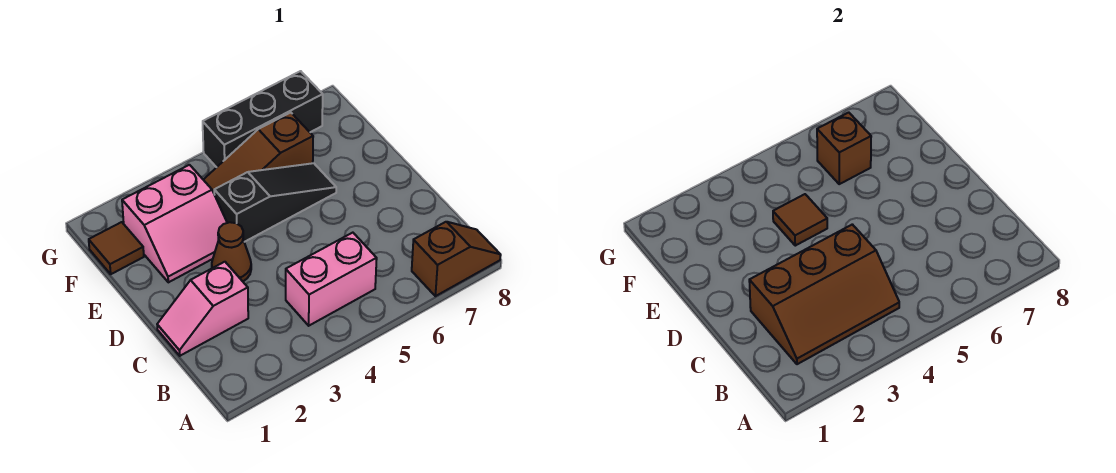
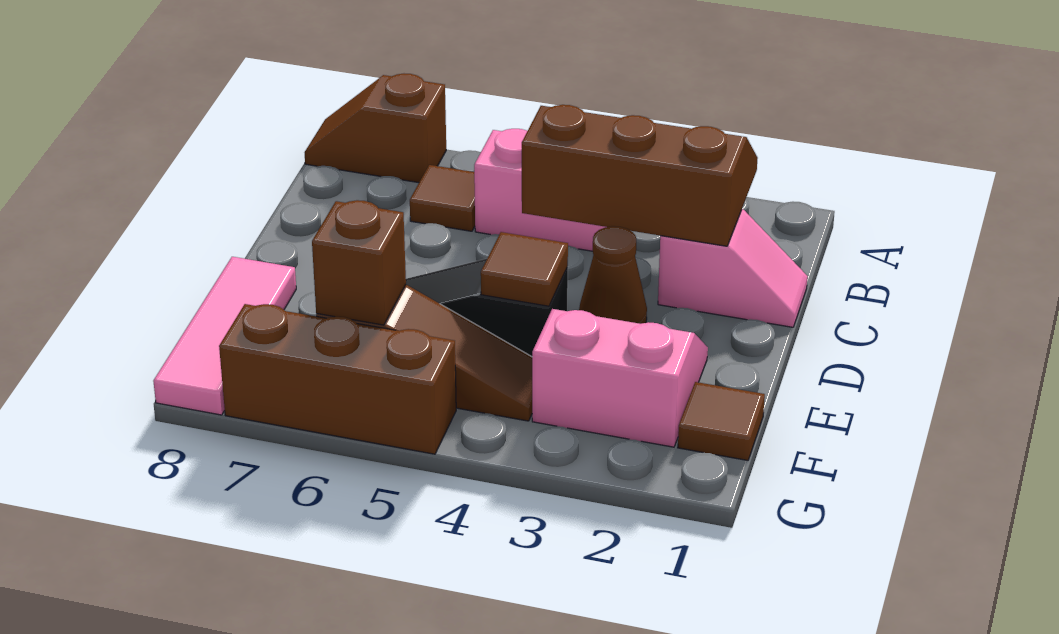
none -> brown tile B6 level 1
none -> pink tile E8:G8 level 1
black brick G5:G7 level 1 -> brown brick G5:G7 level 1

